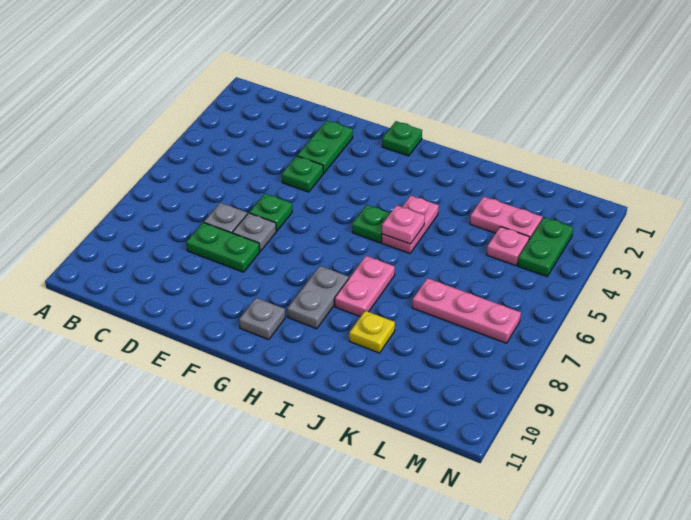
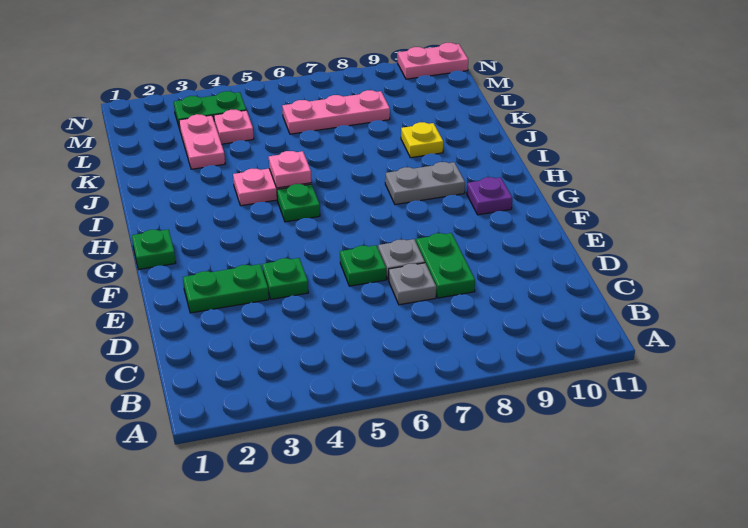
grey plate G10 level 1 -> purple plate G10 level 1
pink plate I7:I8 level 1 -> pink plate N10:N11 level 1
pink plate K7:M7 level 1 -> pink plate L6:L8 level 1

